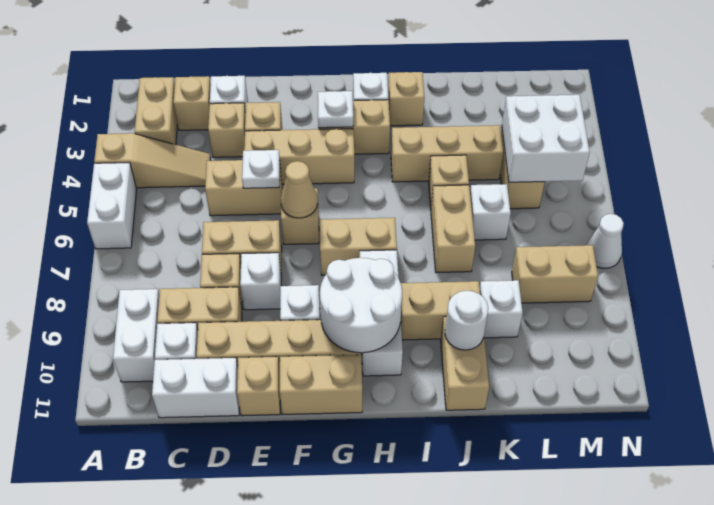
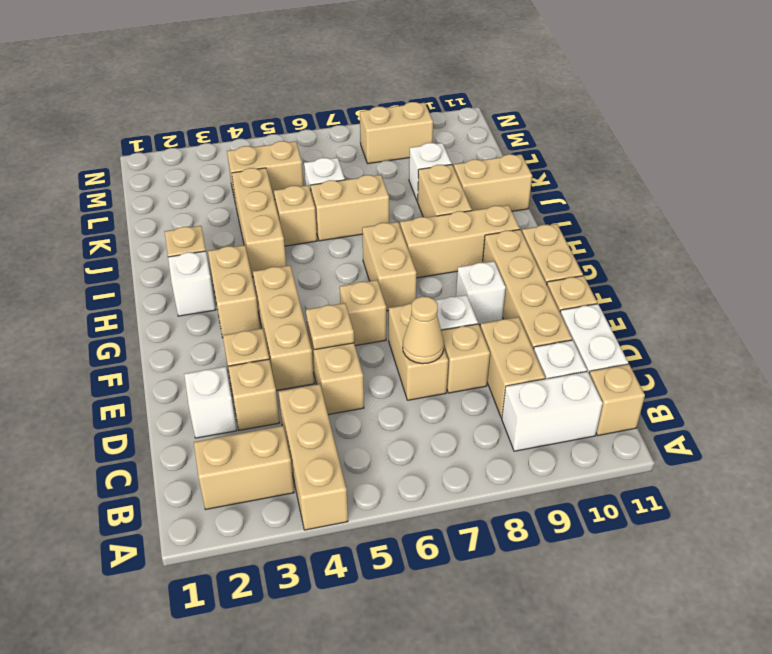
tan slope A4:C4 level 1 top A -> tan brick A4:C4 level 1
white brick A5:A6 level 1 -> none
tan brick C2 level 1 -> tan brick B11 level 1
white plate E5 level 2 -> tan plate E5 level 2
tan cone F6 level 2 -> tan cone D7 level 2
white plate G3 level 2 -> none
white round brick G9:H10 level 2 -> none
white brick H8:H10 level 1 -> tan brick H8:H10 level 1
white round brick J10 level 2 -> none
white brick L4:M5 level 2 -> none
tan brick L8:M8 level 1 -> tan brick M8:M9 level 1
white cone N7 level 1 -> none

